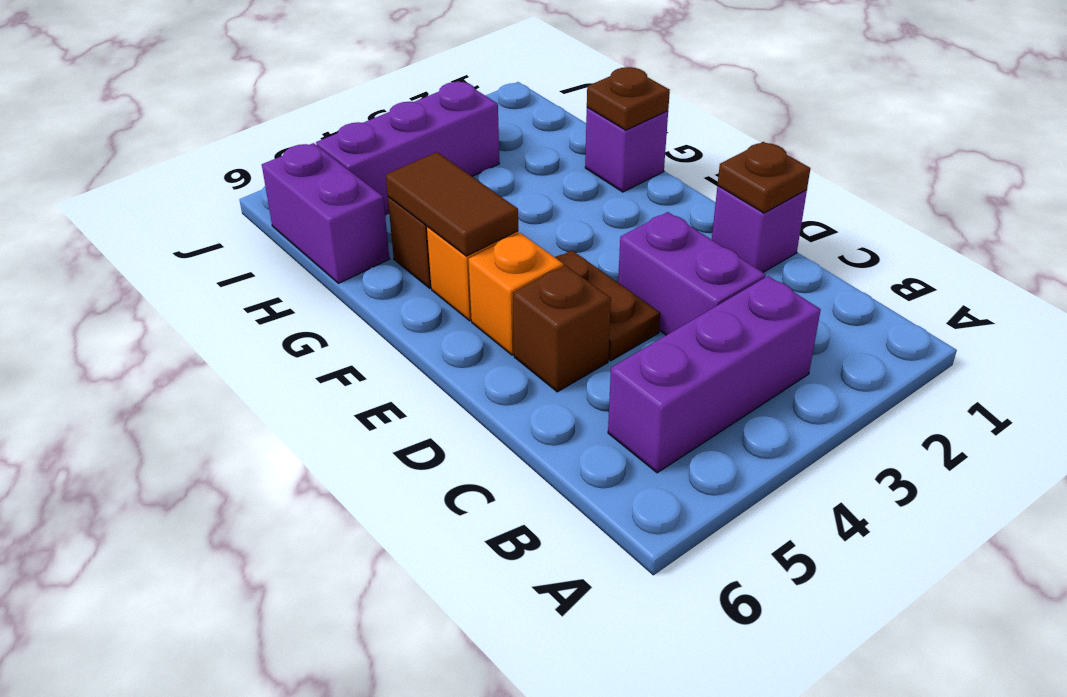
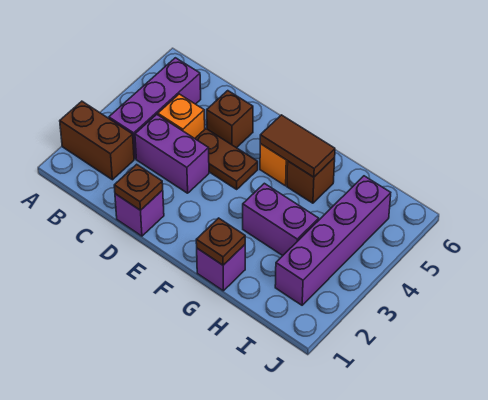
none -> brown brick A2:B2 level 1
orange brick E5 level 1 -> orange brick C4 level 1
purple brick H6:I6 level 1 -> purple brick G3:H3 level 1
purple brick I3:I5 level 1 -> purple brick I2:I5 level 1

